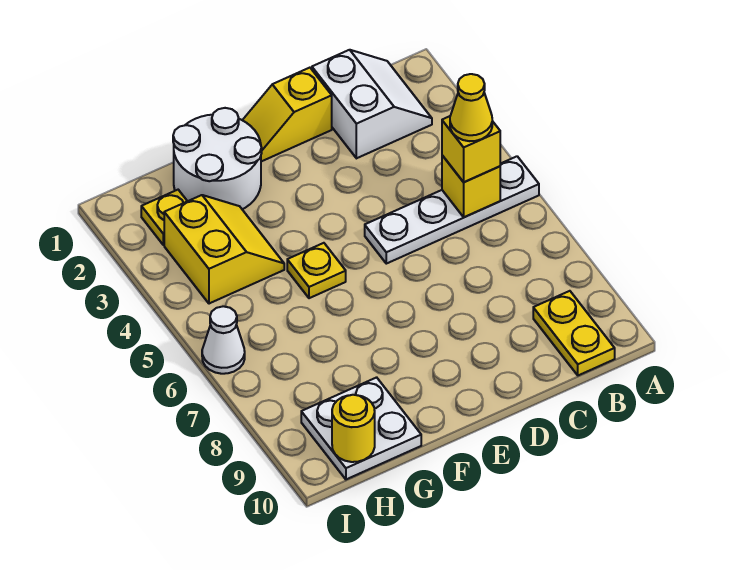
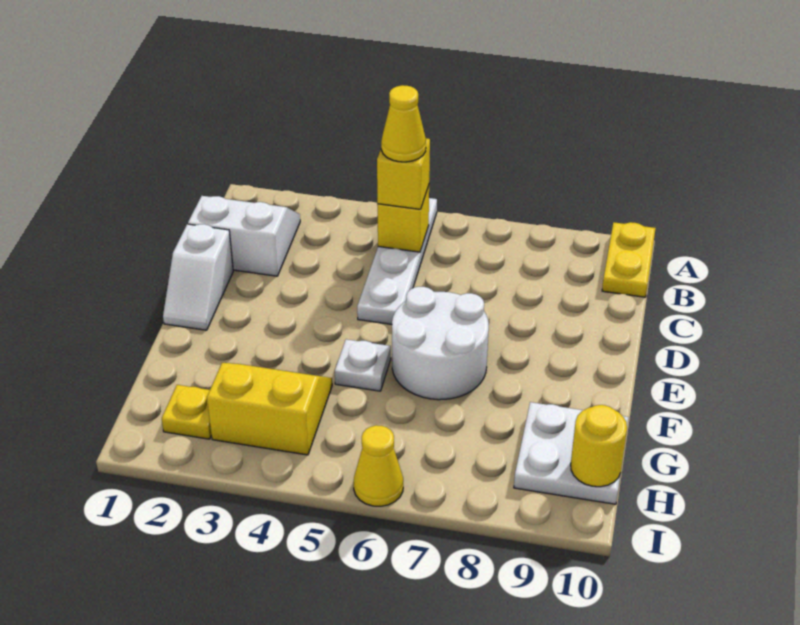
yellow plate B9:B10 level 1 -> yellow plate A10:B10 level 1
yellow slope D1:E1 level 1 top D -> white slope D1:E1 level 1 top D
white round brick F1:G2 level 1 -> white round brick E6:F7 level 1
yellow plate F5 level 1 -> white plate F5 level 1
white cone I6 level 1 -> yellow cone I6 level 1

